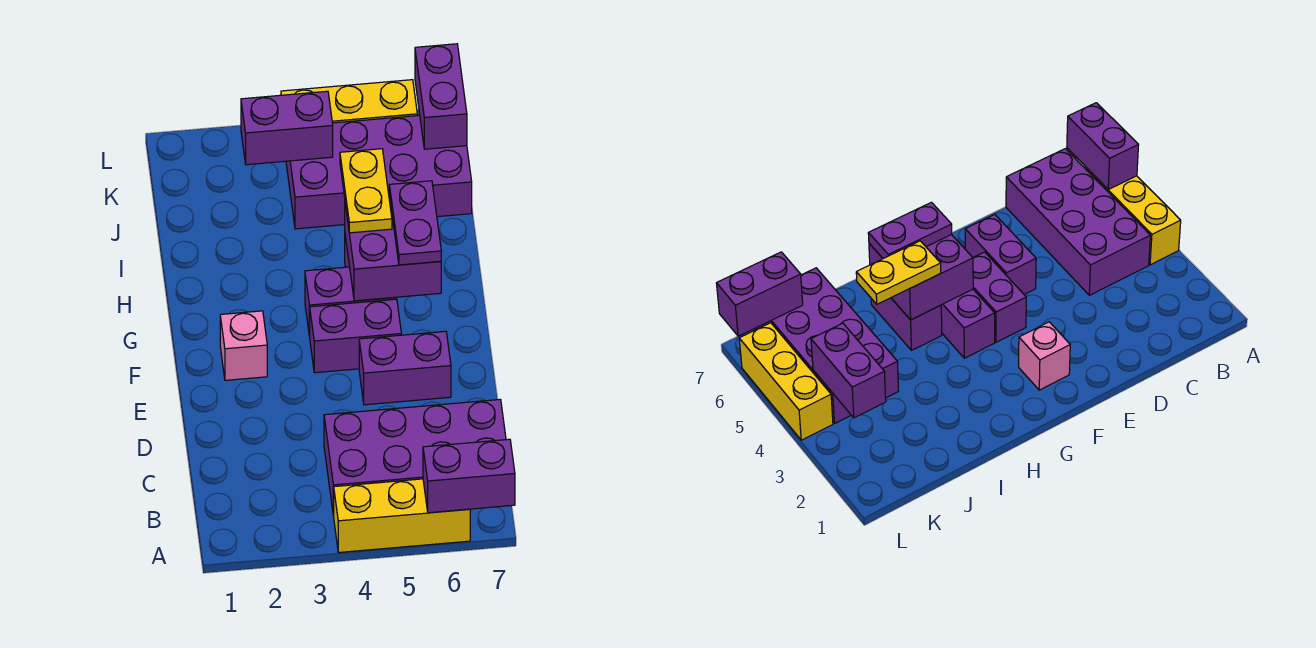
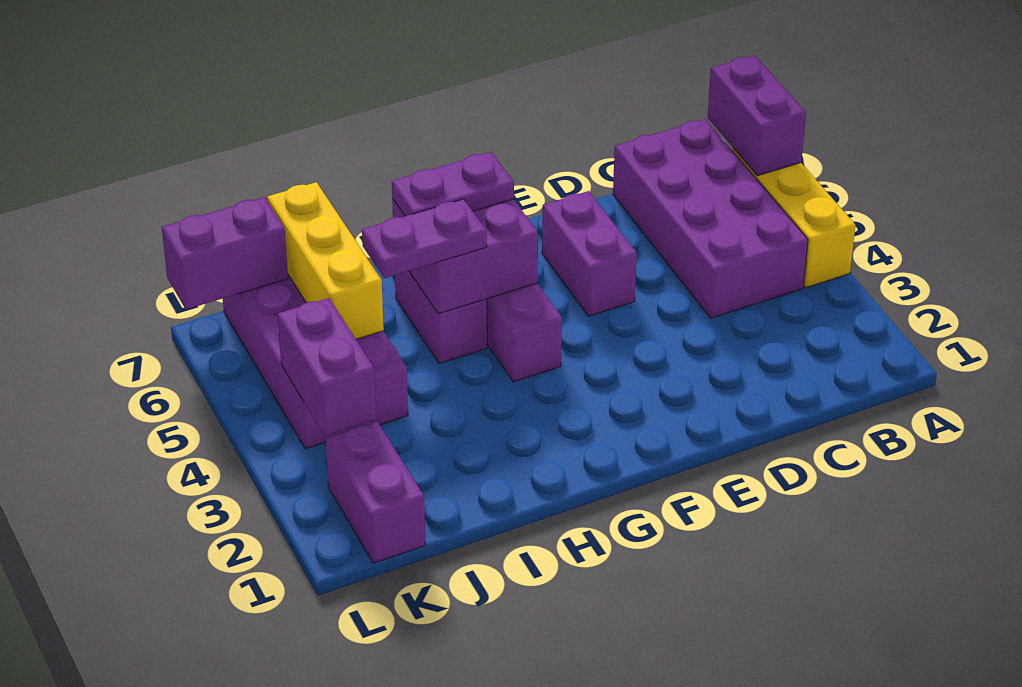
pink brick F2 level 1 -> none
purple brick F4:F5 level 1 -> purple brick K1:K2 level 1
yellow plate H5:I5 level 3 -> purple plate H5:I5 level 3
yellow brick L4:L6 level 1 -> yellow brick J5:J7 level 2

